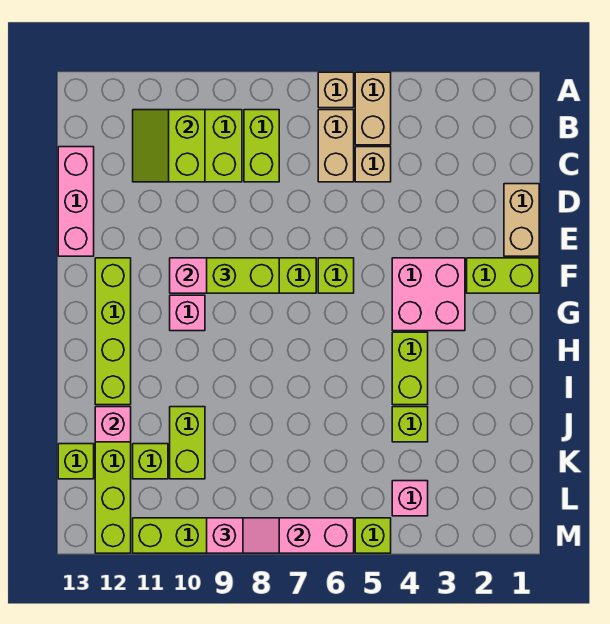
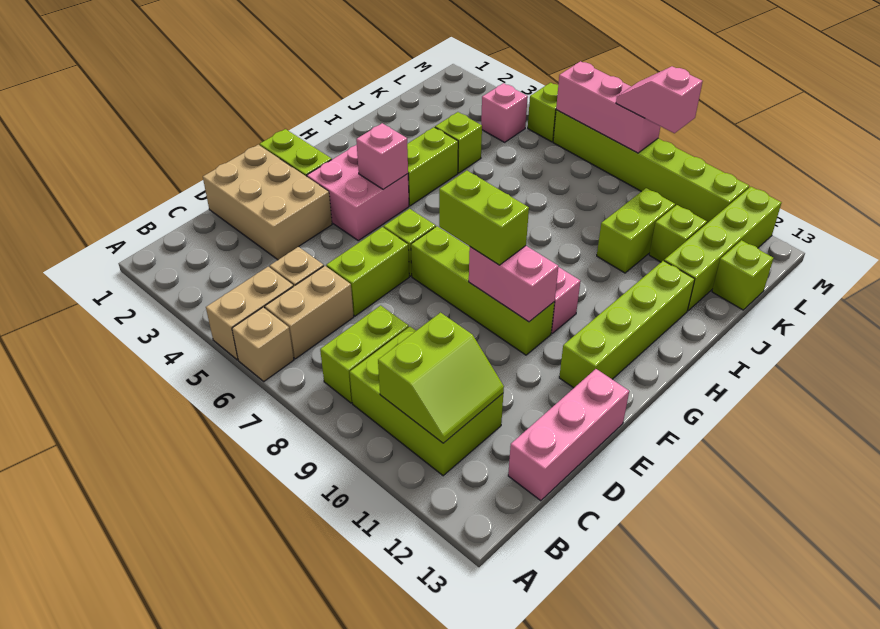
tan brick D1:E1 level 1 -> tan brick D1:E3 level 1
none -> lime brick D6:E6 level 1
pink brick J12 level 2 -> pink brick G4 level 2

